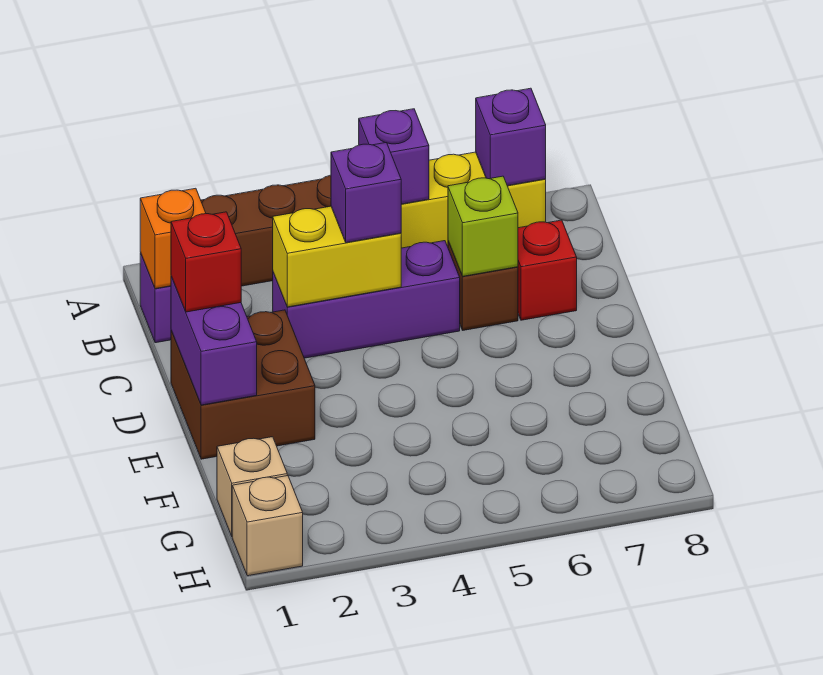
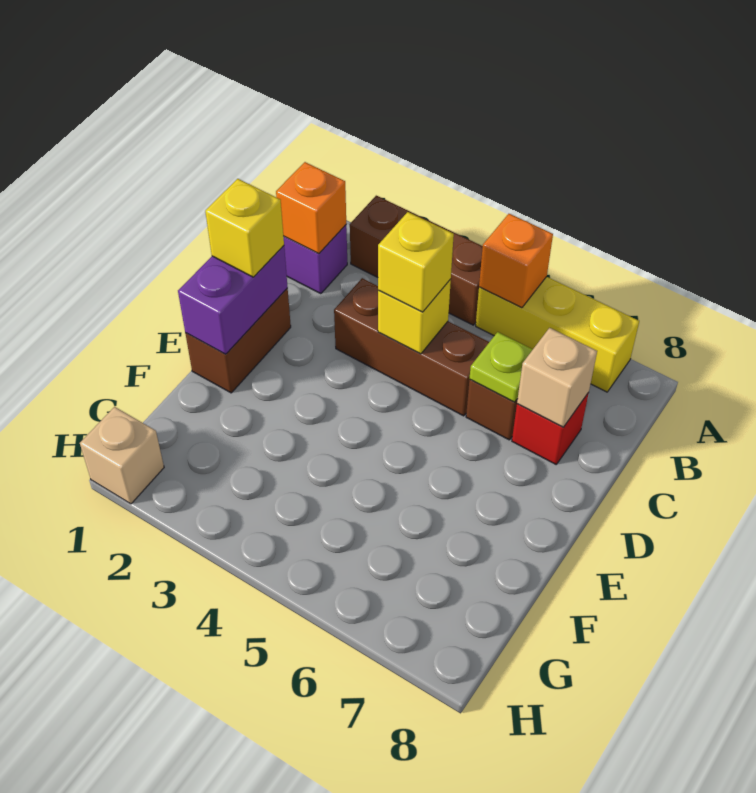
purple brick A5 level 2 -> orange brick A5 level 2
purple brick A7 level 2 -> none
purple brick C3:C5 level 1 -> brown brick C3:C5 level 1
yellow brick C3:C4 level 2 -> yellow brick C4 level 2
purple brick C4 level 3 -> yellow brick C4 level 3
lime brick C6 level 2 -> lime plate C6 level 2
brown brick D1:E2 level 1 -> brown brick D1:E1 level 1
red brick D1 level 3 -> yellow brick D1 level 3
tan brick G1 level 1 -> tan brick C7 level 2

